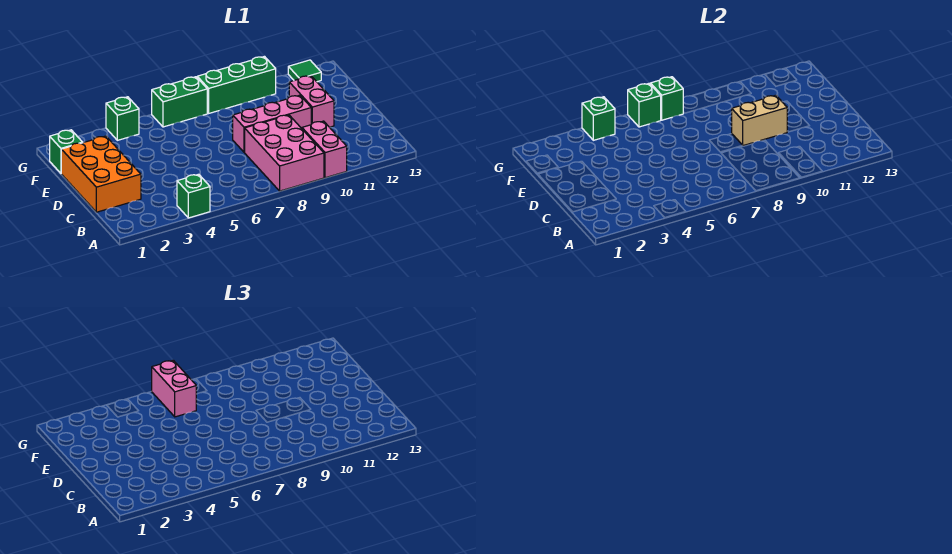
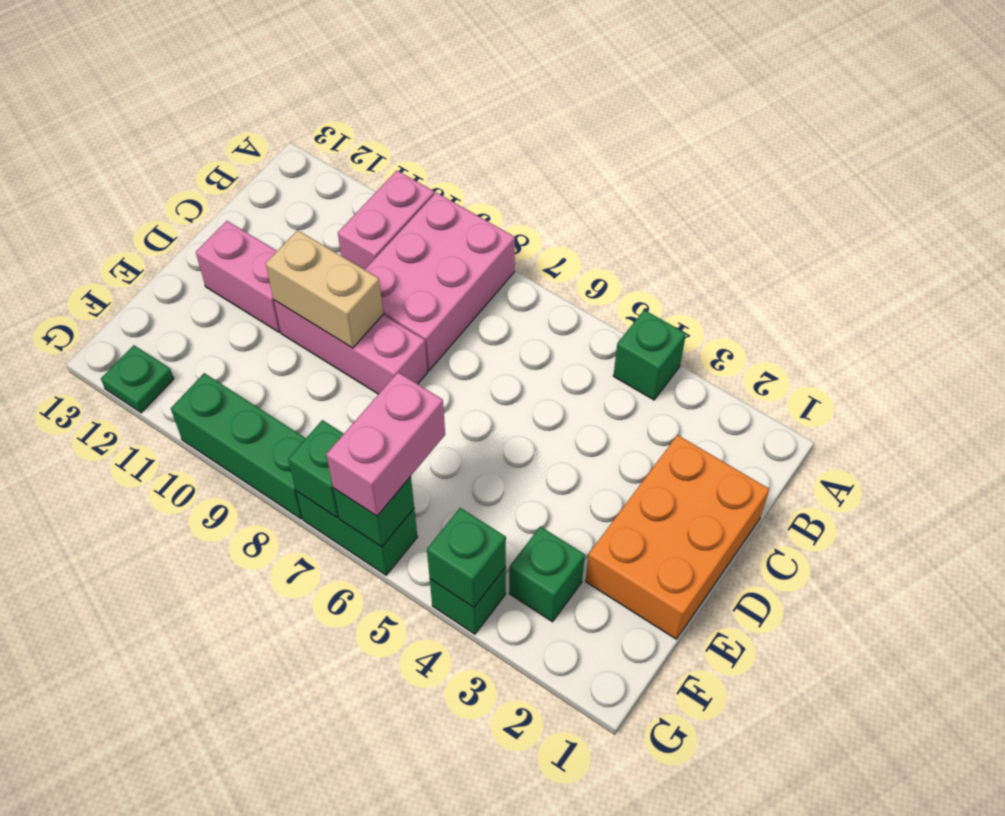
pink brick D11:E11 level 1 -> pink brick D11:D12 level 1
green brick F1 level 1 -> green brick F3 level 1
green tile G12 level 1 -> green plate G12 level 1

